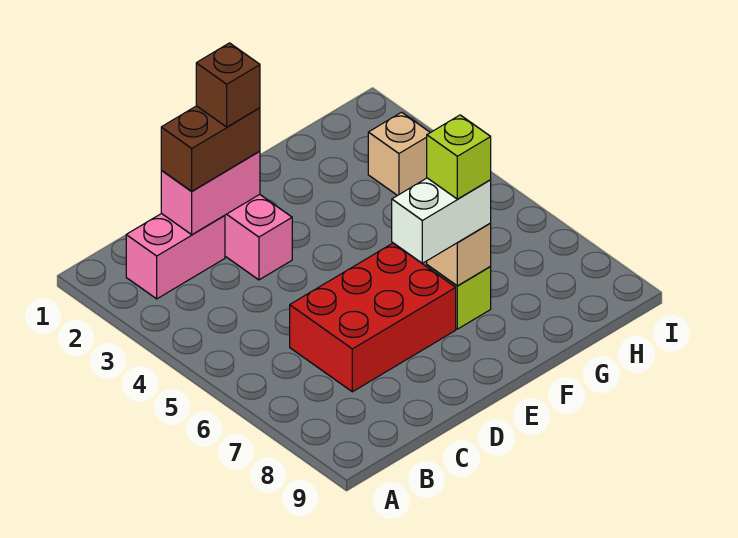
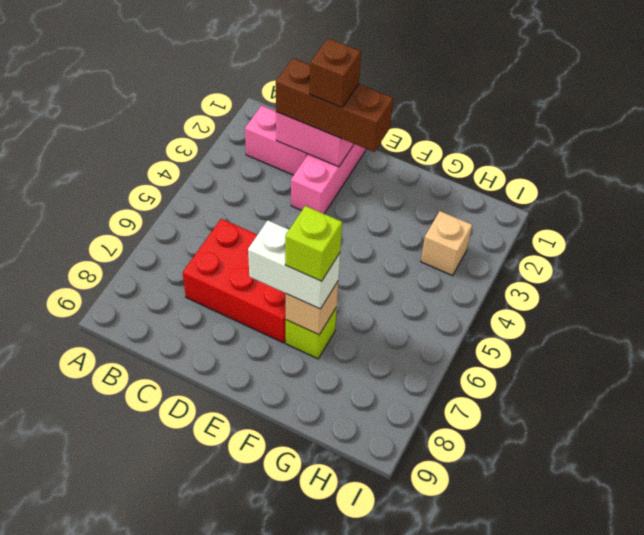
brown brick C2:D2 level 3 -> brown brick C2:E2 level 3

